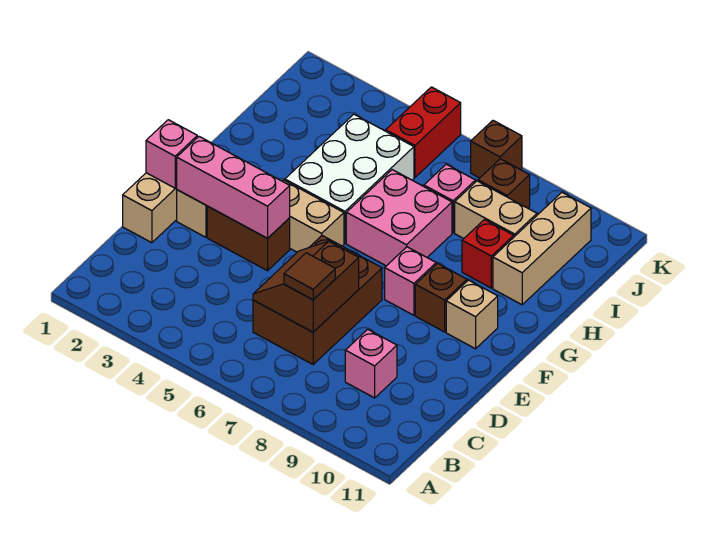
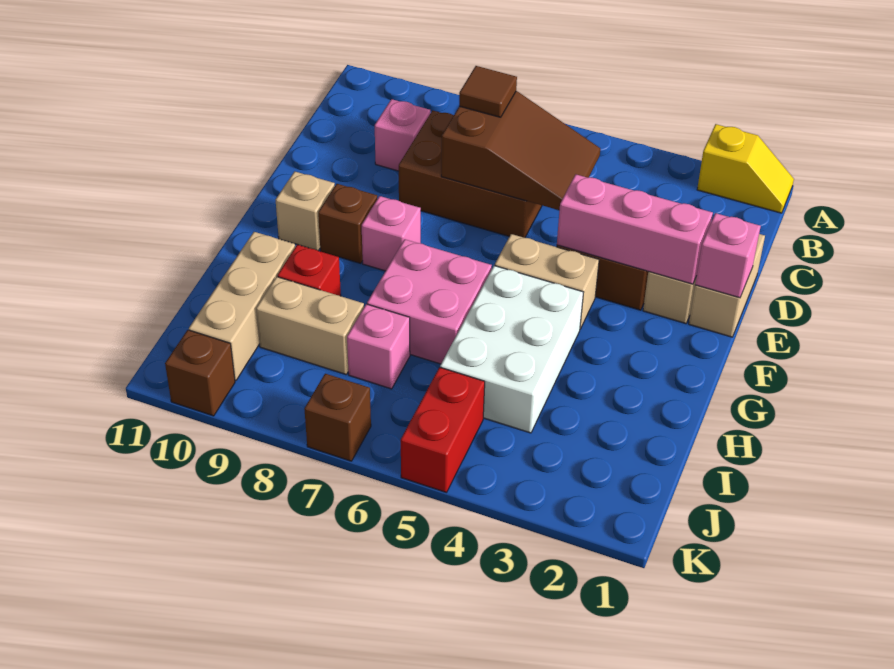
none -> yellow slope A1:A2 level 1 top 2
brown brick C6:E7 level 1 -> brown brick C6:D8 level 1
brown slope C6:D7 level 2 top 7 -> brown slope C5:D7 level 2 top 7
brown brick J8 level 1 -> brown brick K10 level 1

